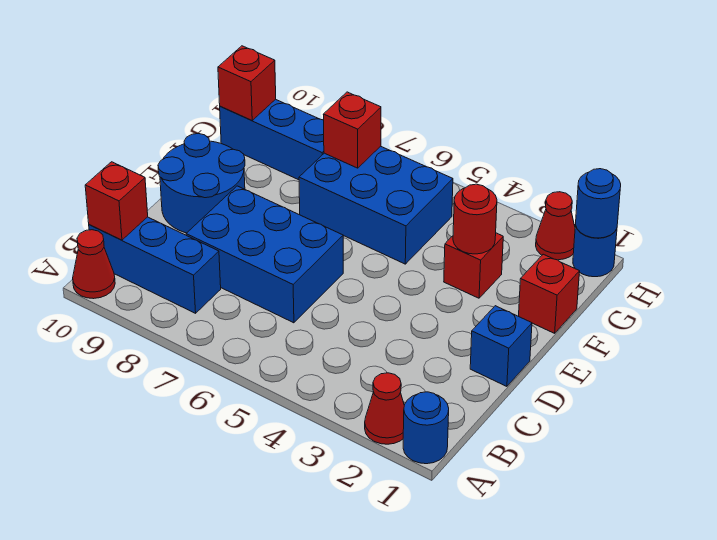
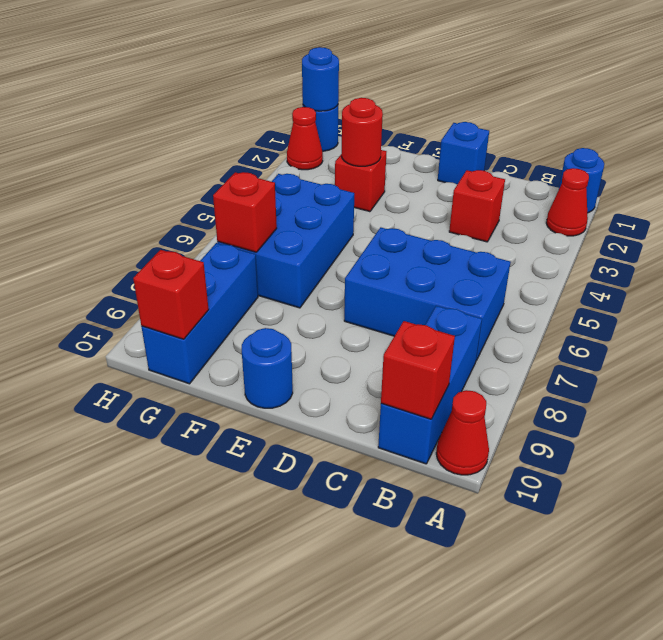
blue brick C6:D8 level 1 -> blue brick B6:D7 level 1
blue round brick D9:E10 level 1 -> blue round brick E10 level 1
red brick F1 level 1 -> red brick C3 level 1

